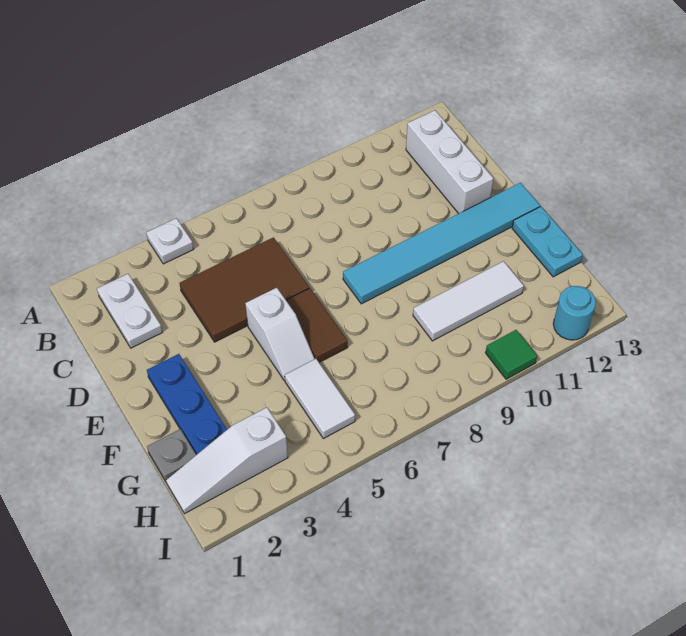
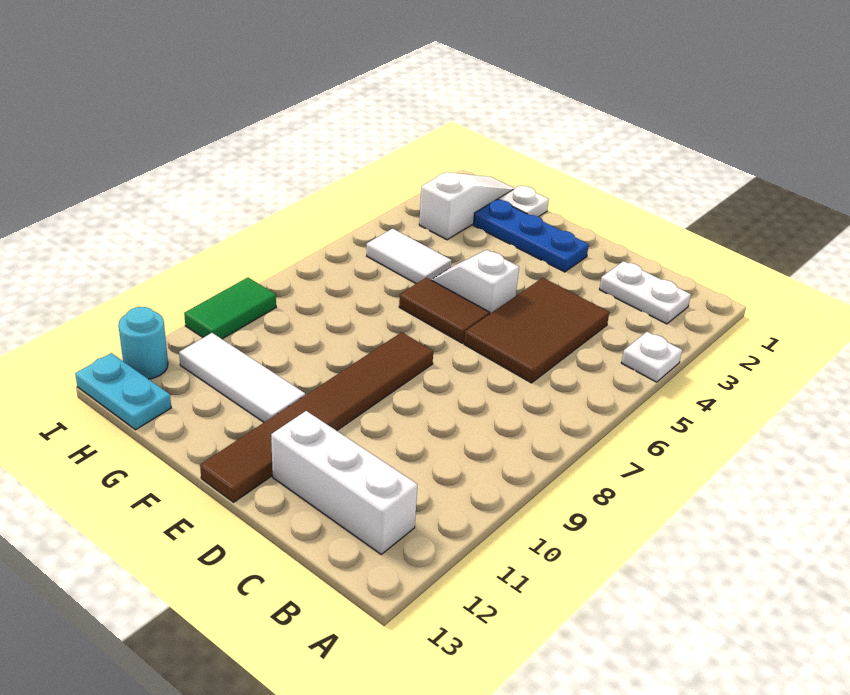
cyan tile E8:E13 level 1 -> brown tile E8:E13 level 1
cyan plate F13:G13 level 1 -> cyan plate H13:I13 level 1
grey plate G1 level 1 -> white plate G1 level 1
white tile G9:G11 level 1 -> white tile F11:H11 level 1
green tile I10 level 1 -> green tile I9:I10 level 1

